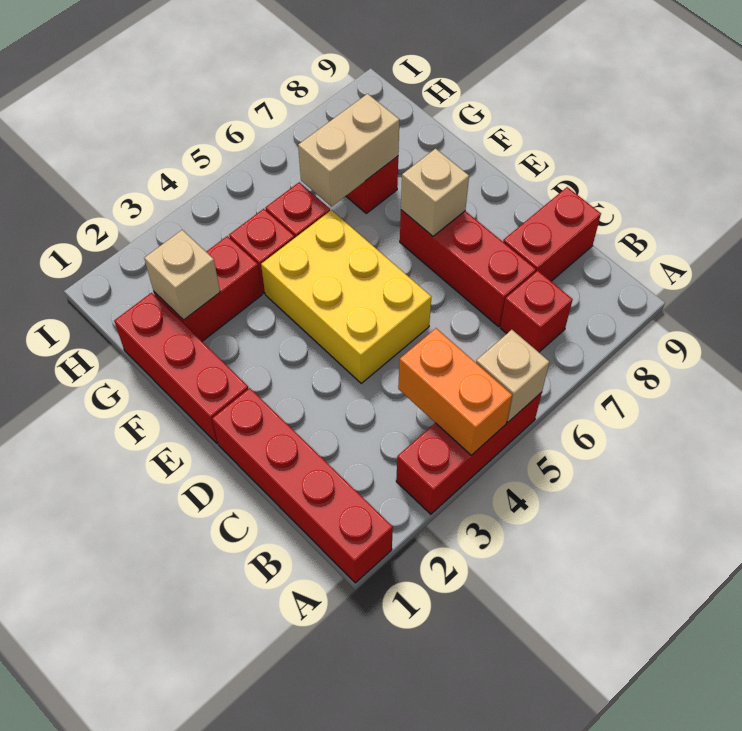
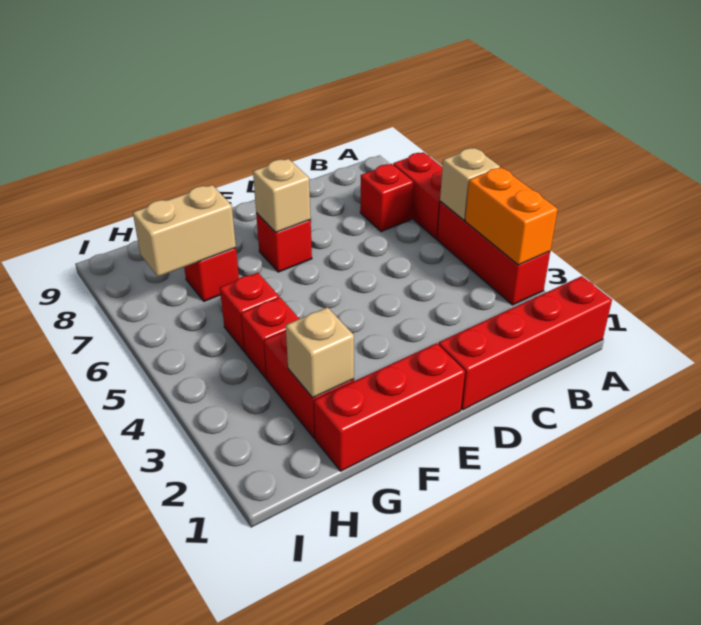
orange brick A4:B4 level 2 -> orange brick A3:A4 level 2
red brick C7:E7 level 1 -> red brick E7 level 1
red brick C8:C9 level 1 -> red brick A6:A7 level 1
yellow brick D4:F5 level 1 -> none
tan brick G6:G7 level 2 -> tan brick G7:H7 level 2

